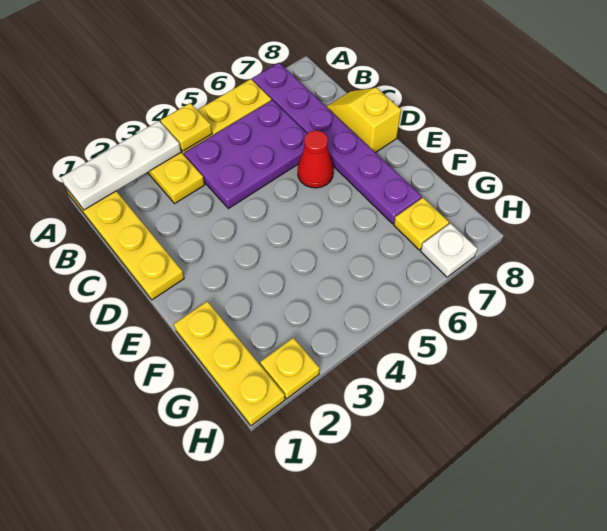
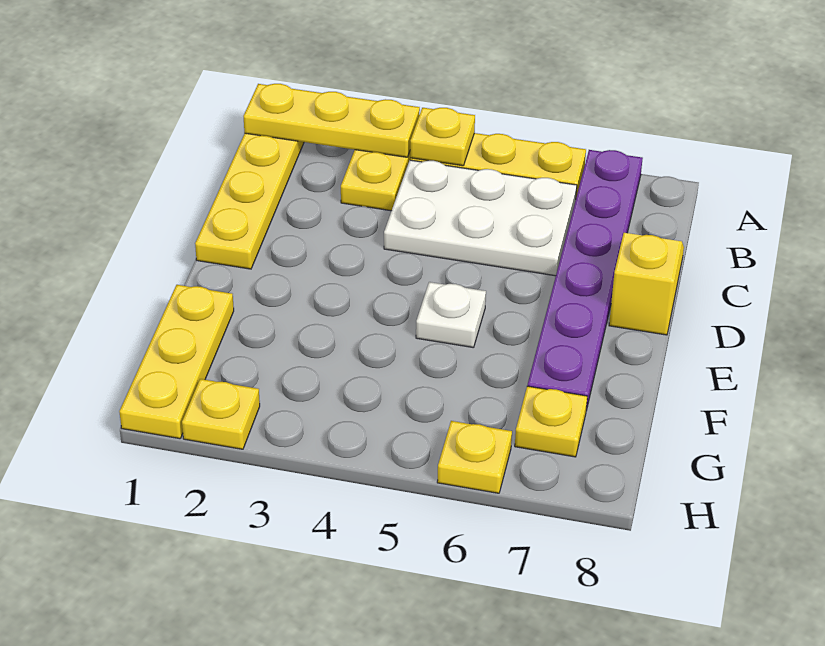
white plate A1:A3 level 2 -> yellow plate A1:A3 level 2
purple plate B4:C6 level 1 -> white plate B4:C6 level 1
red cone D6 level 1 -> none
none -> yellow plate H6 level 1
white plate H7 level 1 -> white plate E5 level 1

